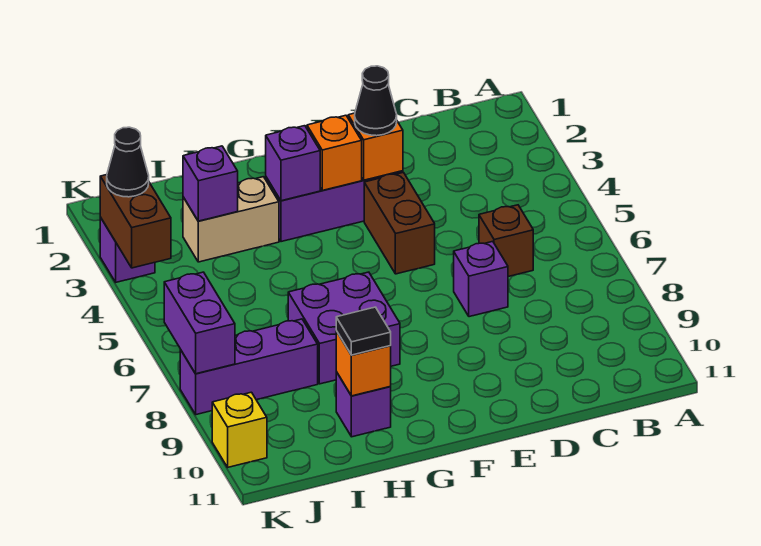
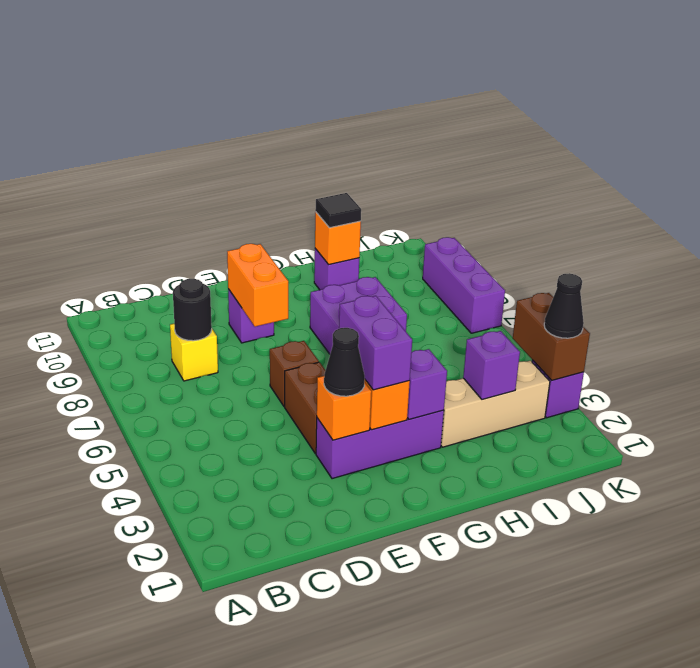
brown brick C6 level 1 -> brown brick E6 level 1
none -> black round brick C8 level 2
purple brick D7 level 1 -> purple brick E9 level 1
none -> orange brick E8:E9 level 2
tan brick H3:I3 level 1 -> tan brick H3:J3 level 1
purple brick I8:K8 level 1 -> purple brick K7:K9 level 1
purple brick K7:K8 level 2 -> purple brick F3:F4 level 3
yellow brick K10 level 1 -> yellow brick C8 level 1

